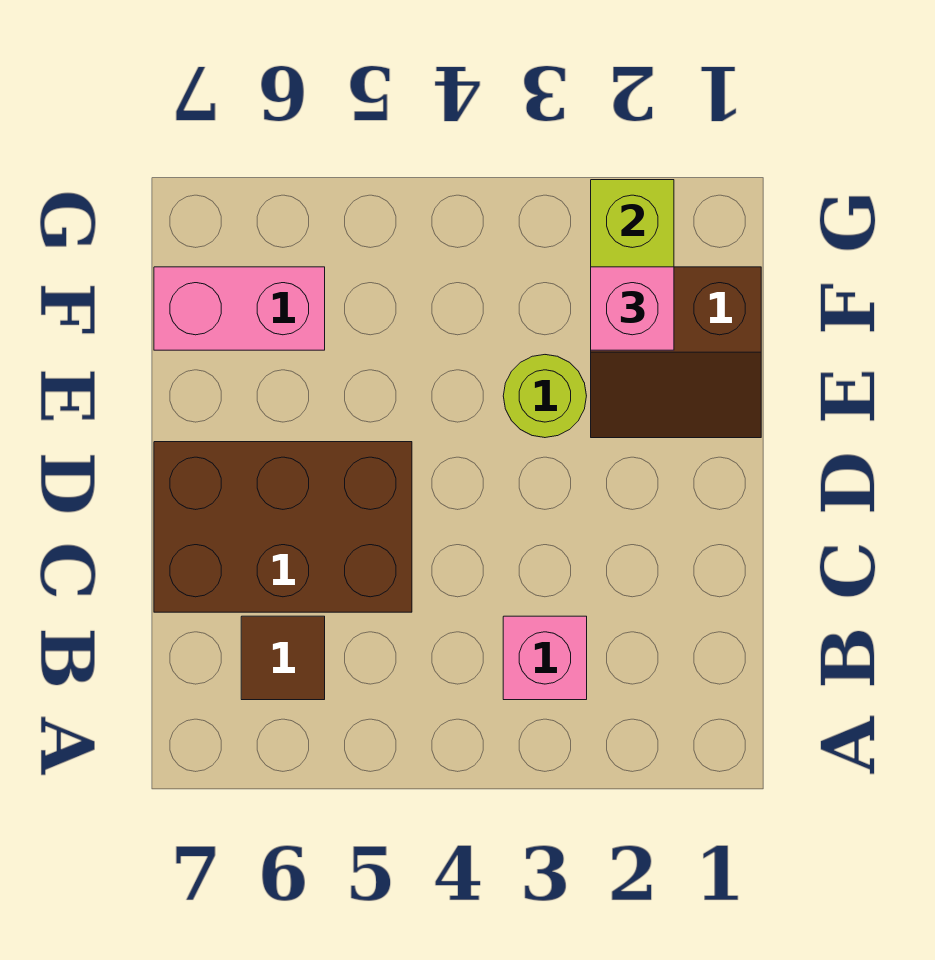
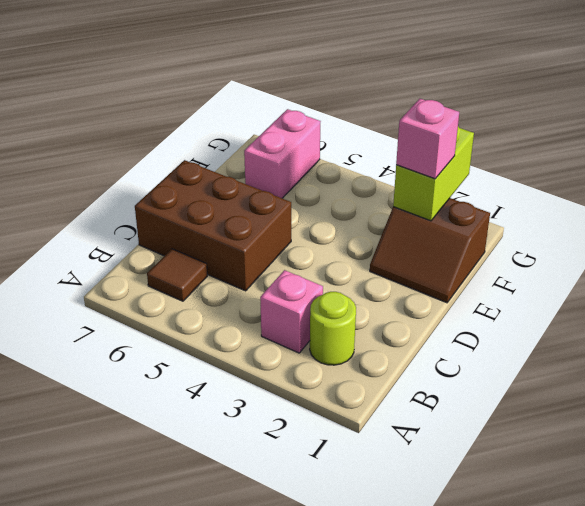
lime round brick E3 level 1 -> lime round brick B2 level 1
pink brick F6:F7 level 1 -> pink brick F6:G6 level 1

